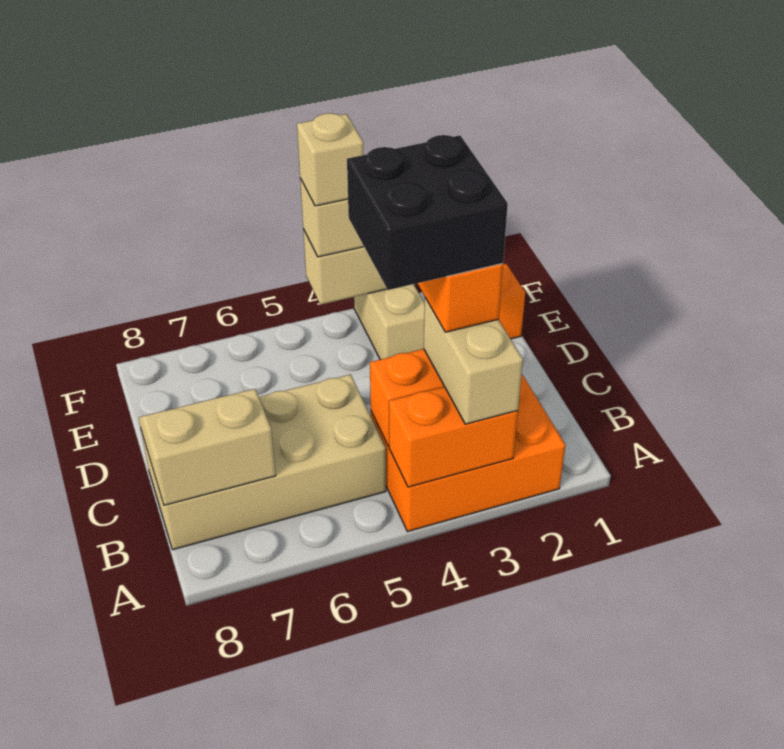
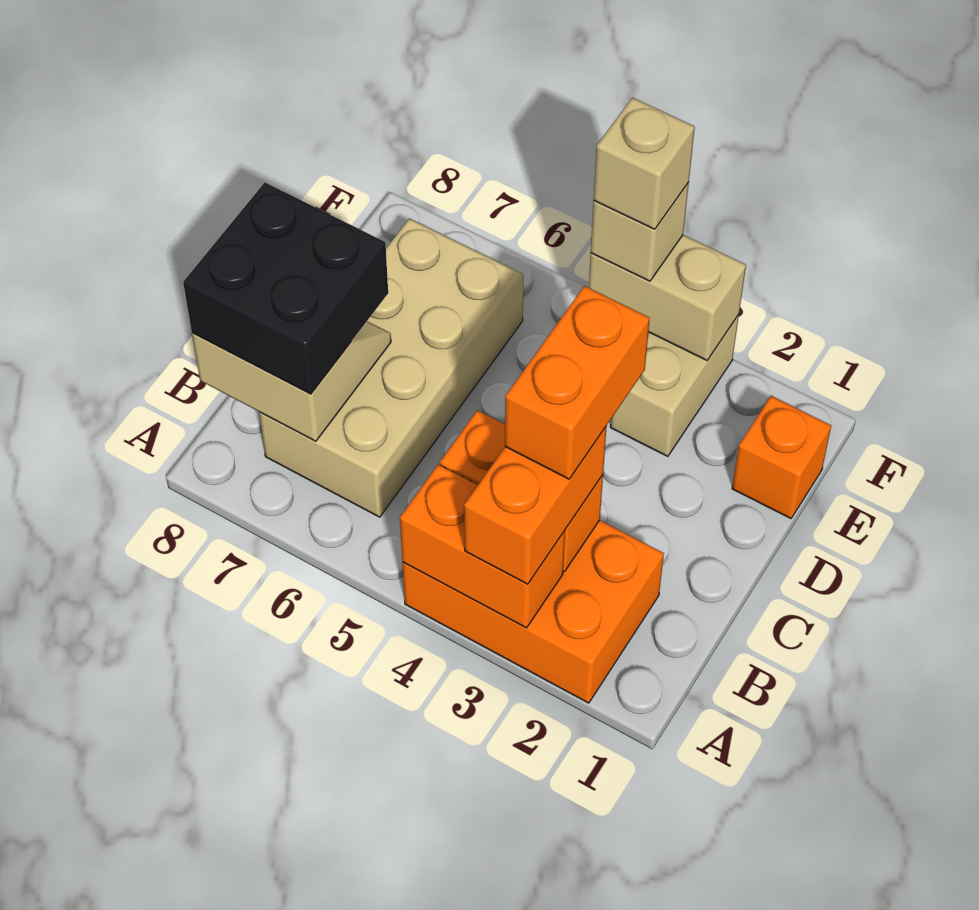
tan brick A3:B3 level 3 -> orange brick A3:B3 level 3
black brick B3:C4 level 5 -> black brick B7:C8 level 3
tan brick B5:C8 level 1 -> tan brick B6:E7 level 1

